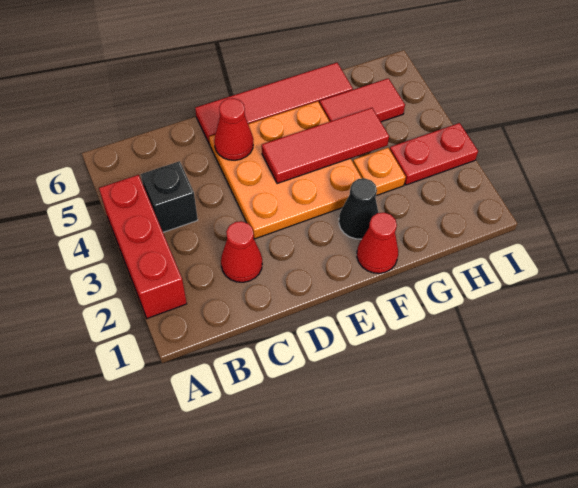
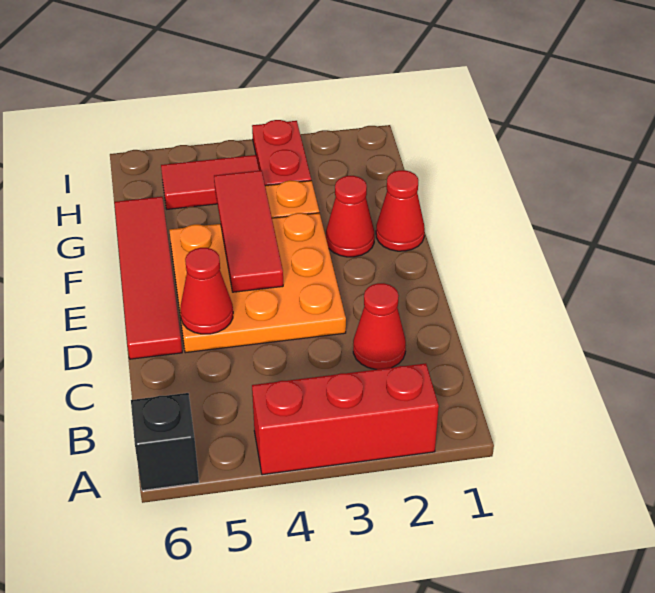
black brick B4 level 1 -> black brick A6 level 1
black cone F2 level 1 -> red cone F2 level 1
red tile G5:H5 level 1 -> red tile H4:H5 level 1

